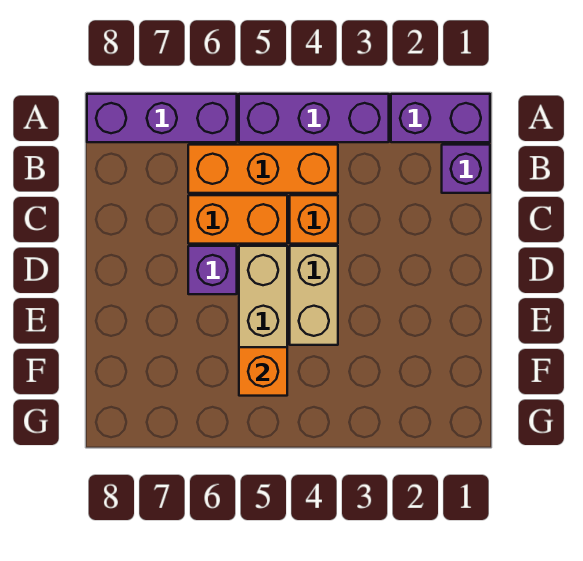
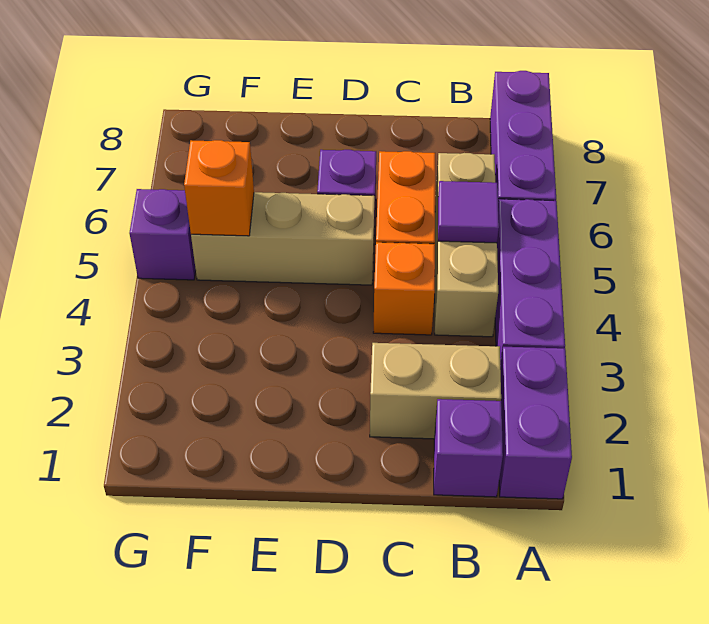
orange brick B4:B6 level 1 -> tan brick B4:B6 level 1
none -> purple tile B5 level 2
tan brick D4:E4 level 1 -> tan brick B2:C2 level 1
none -> purple brick G5 level 1

